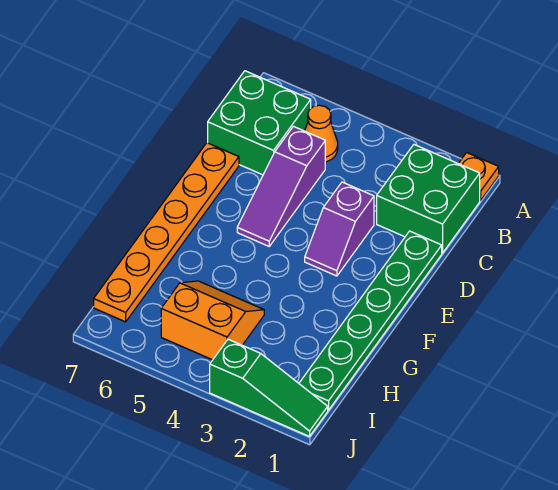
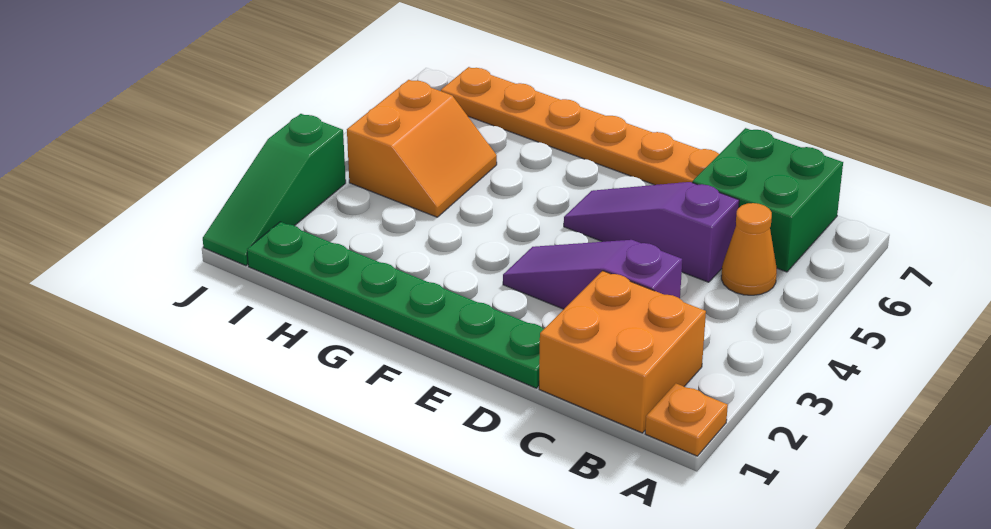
green brick B1:C2 level 1 -> orange brick B1:C2 level 1
purple slope D3:E3 level 1 top D -> purple slope C3:E3 level 1 top C

